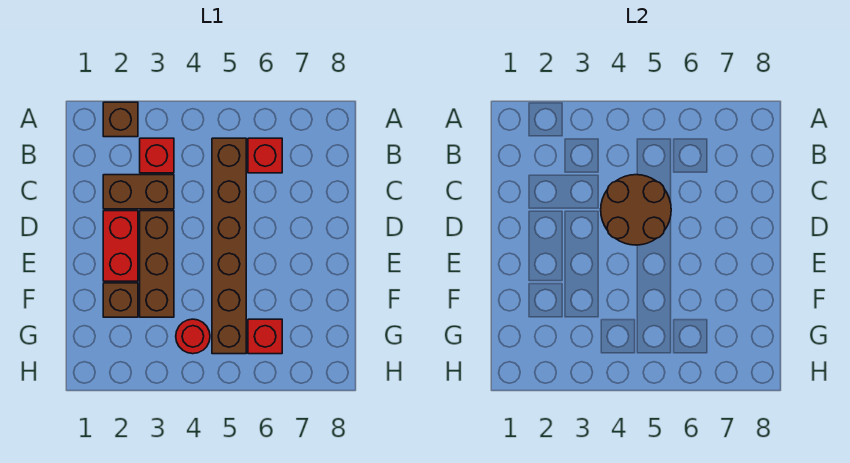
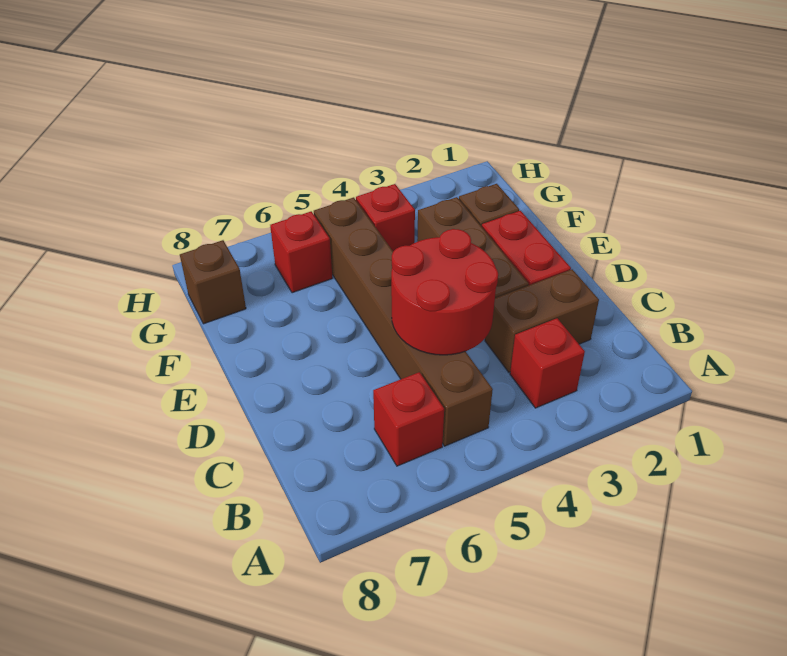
brown brick A2 level 1 -> brown brick G8 level 1
brown round brick C4:D5 level 2 -> red round brick C4:D5 level 2
red round brick G4 level 1 -> red brick G4 level 1

